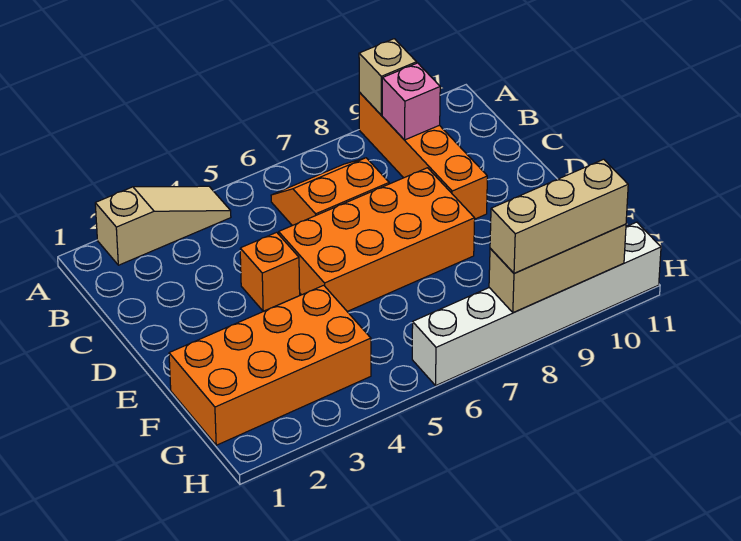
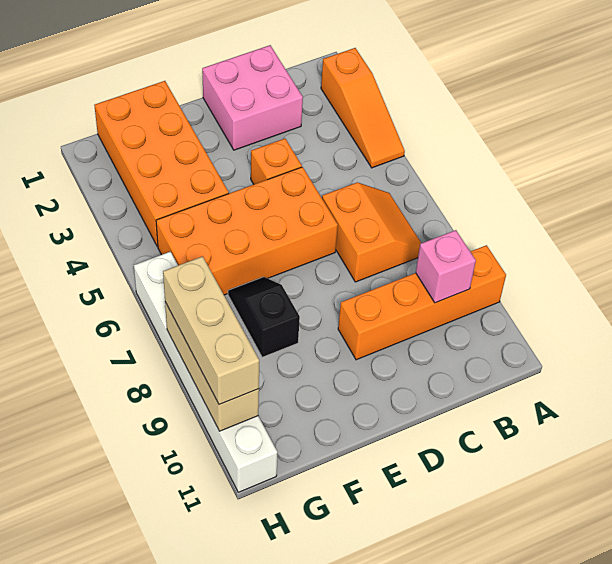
tan slope A2:A4 level 1 top 2 -> orange slope A2:A4 level 1 top 2
tan brick A9 level 2 -> none
none -> pink brick C1:D2 level 1
orange brick D5:E8 level 1 -> orange brick D5:G6 level 1
none -> black slope F7:F8 level 1 top 8

